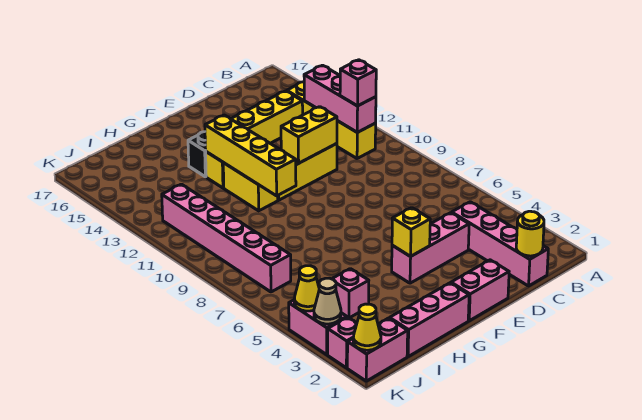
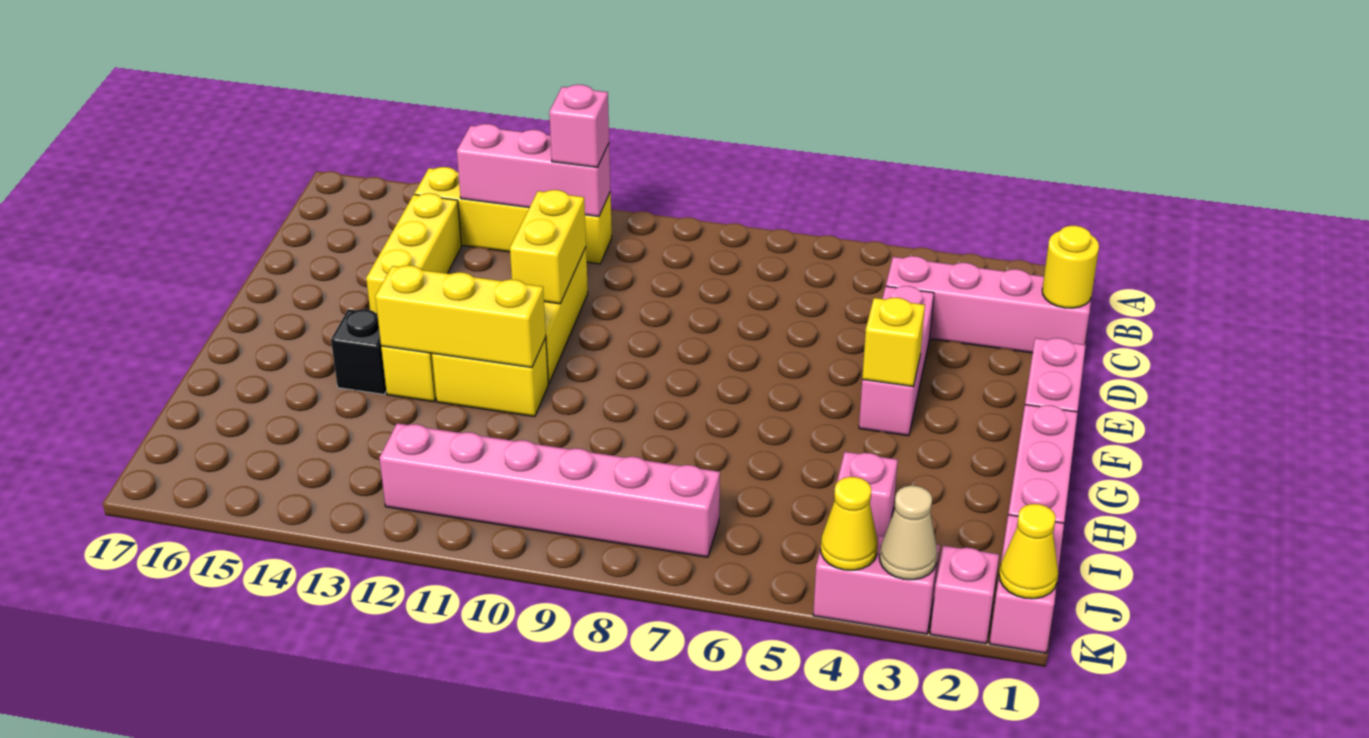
yellow brick G10:G13 level 2 -> yellow brick G11:G13 level 2

